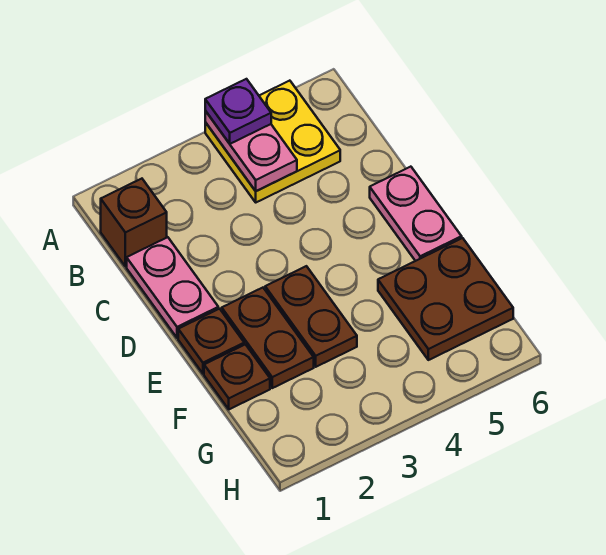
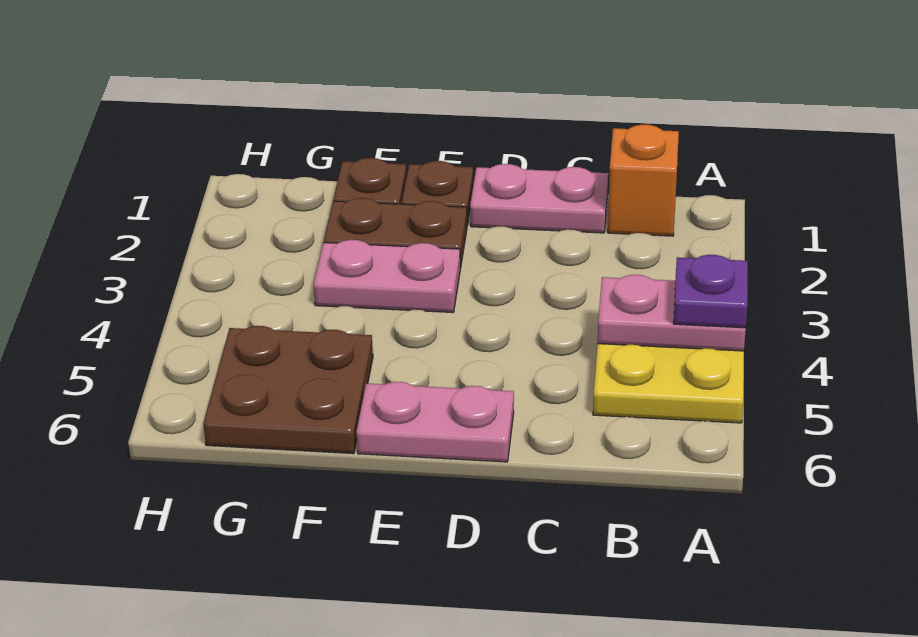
brown brick B1 level 1 -> orange brick B1 level 1
brown plate E3:F3 level 1 -> pink plate E3:F3 level 1

